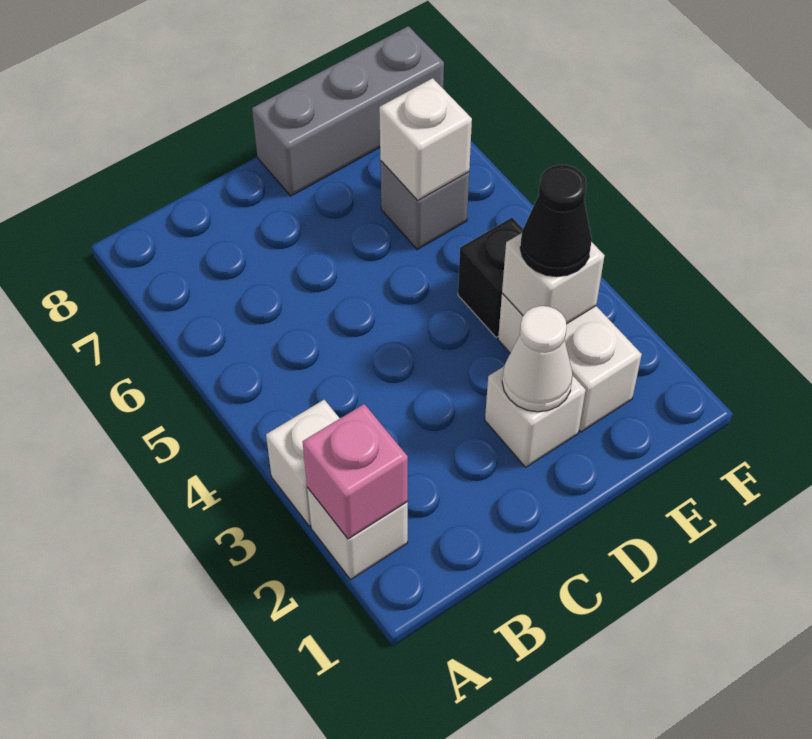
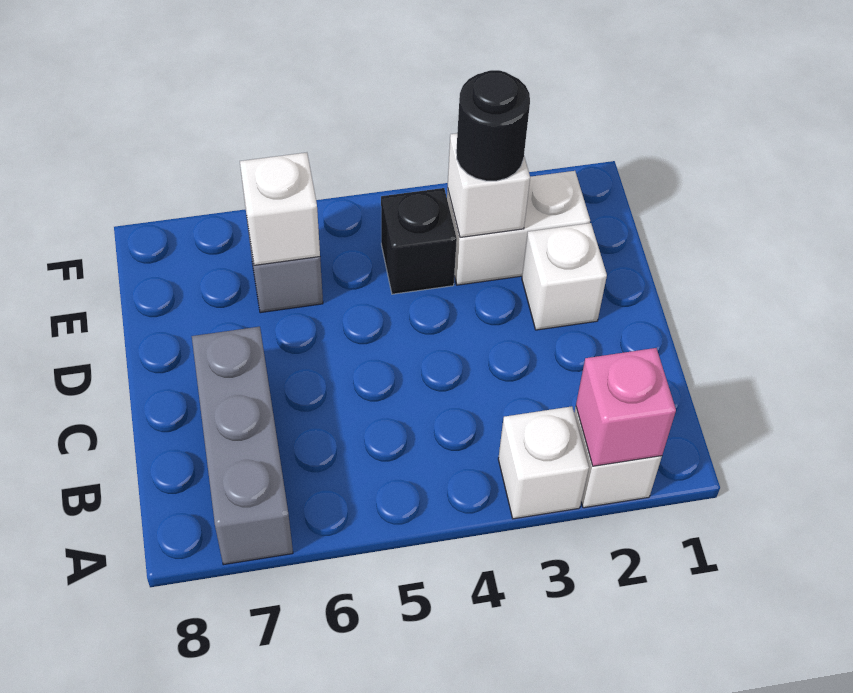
white cone D2 level 2 -> none
grey brick D8:F8 level 1 -> grey brick A7:C7 level 1
black cone E3 level 3 -> black round brick E3 level 3

